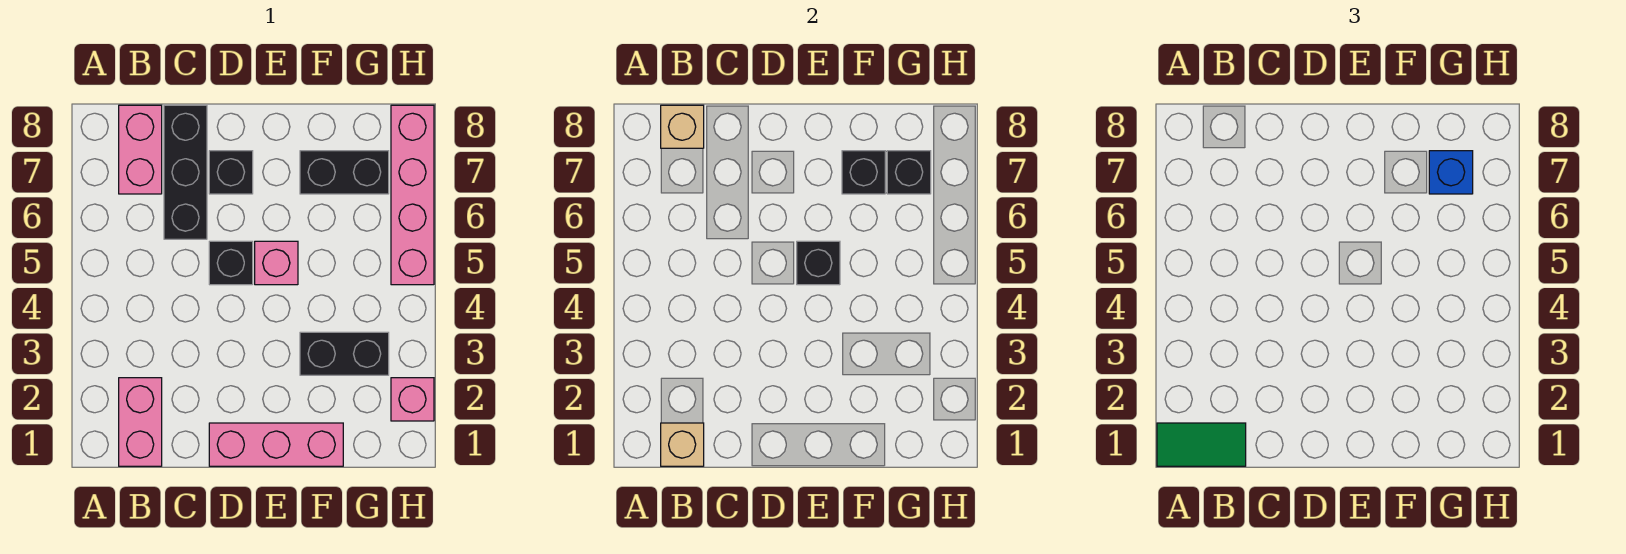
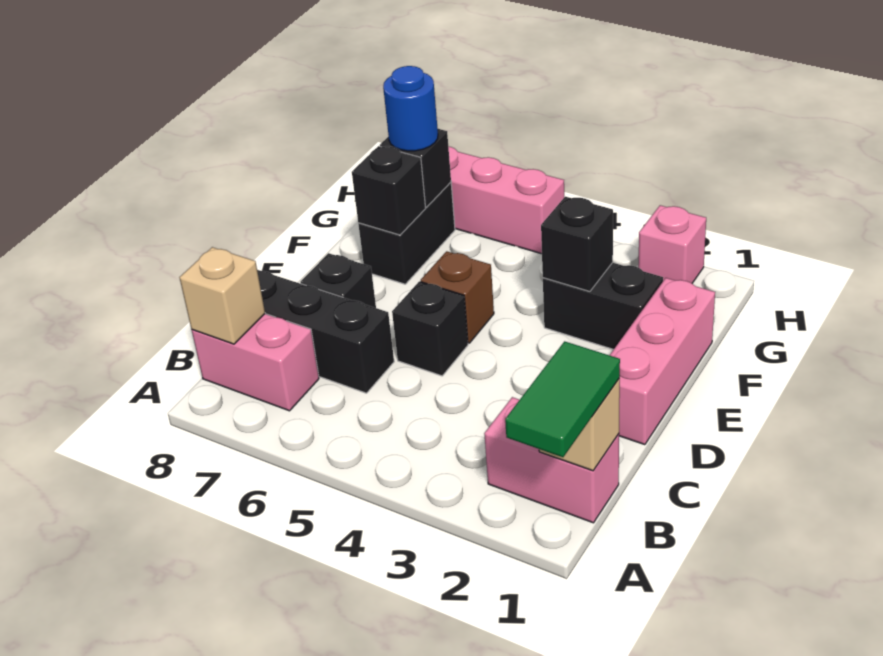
pink brick E5 level 1 -> brown brick E5 level 1
black brick E5 level 2 -> black brick F3 level 2
black brick F3:G3 level 1 -> black brick F2:F3 level 1
blue brick G7 level 3 -> blue round brick G7 level 3

